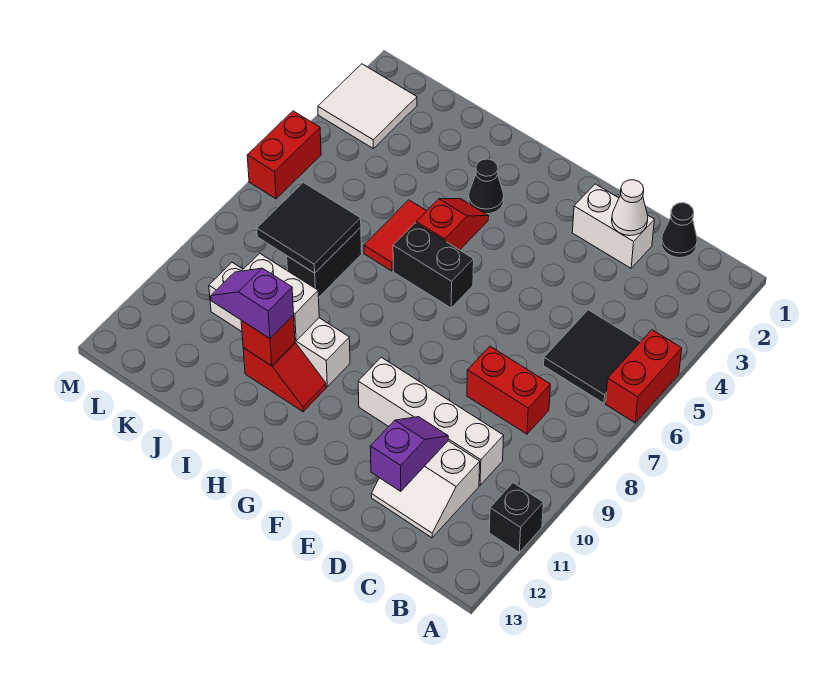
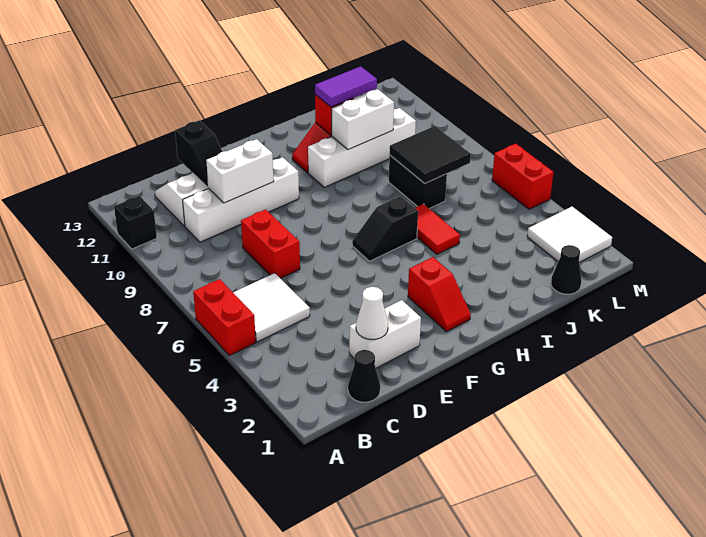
black tile B5:C6 level 1 -> white tile B5:C6 level 1
red brick C8:D8 level 1 -> red brick D7:D8 level 1
none -> white brick D10:E10 level 2
purple slope D11:D12 level 2 top 12 -> black slope D11:D12 level 2 top 12
black brick G6:H6 level 1 -> black slope G6:H6 level 1 top H
black cone H3 level 1 -> black cone K1 level 1
red slope H4:H5 level 1 top 5 -> red slope G2:G3 level 1 top 3
purple slope I11:J11 level 3 top I -> purple tile I11:J11 level 3

